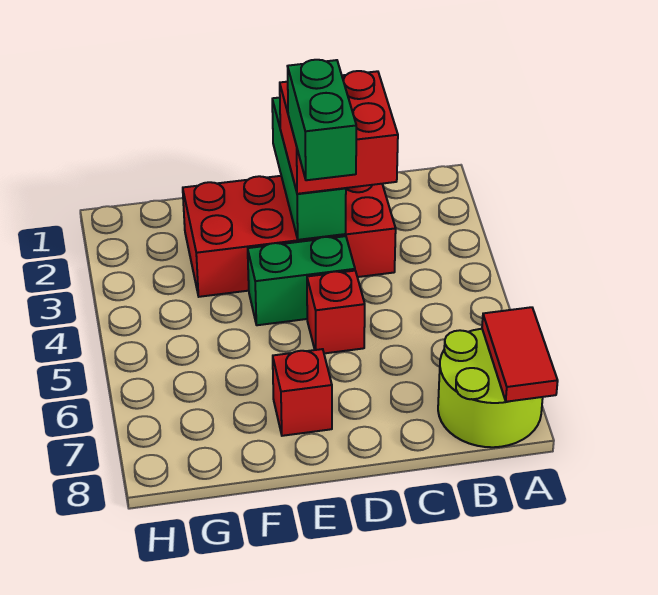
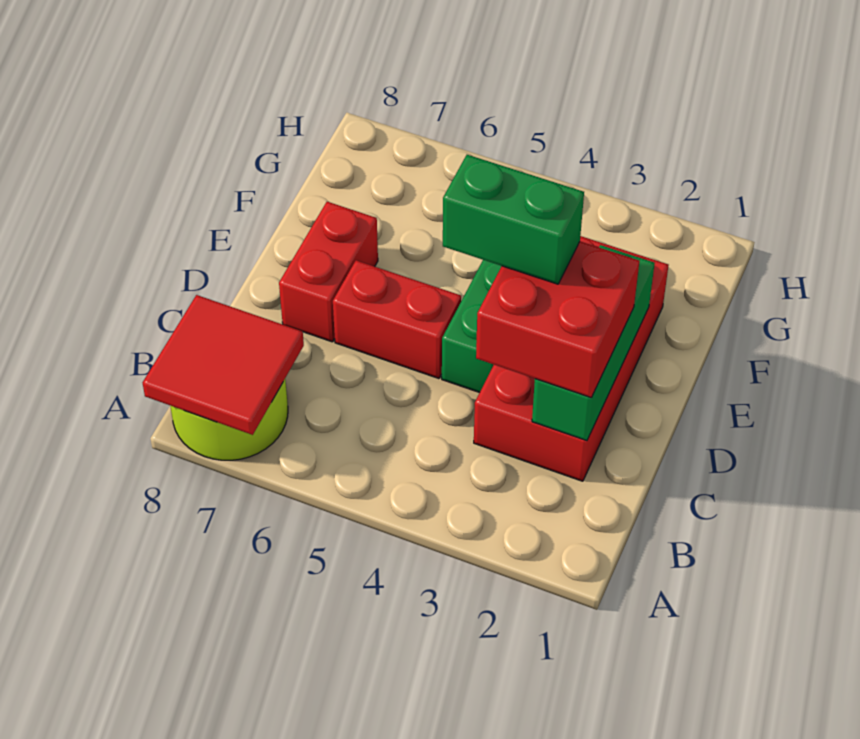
red tile A7:A8 level 2 -> red tile A7:B8 level 2
green brick D1:D3 level 2 -> green brick C2:E2 level 2
red brick D5 level 1 -> red brick D5:D6 level 1
red brick E7 level 1 -> red brick D7:E7 level 1

